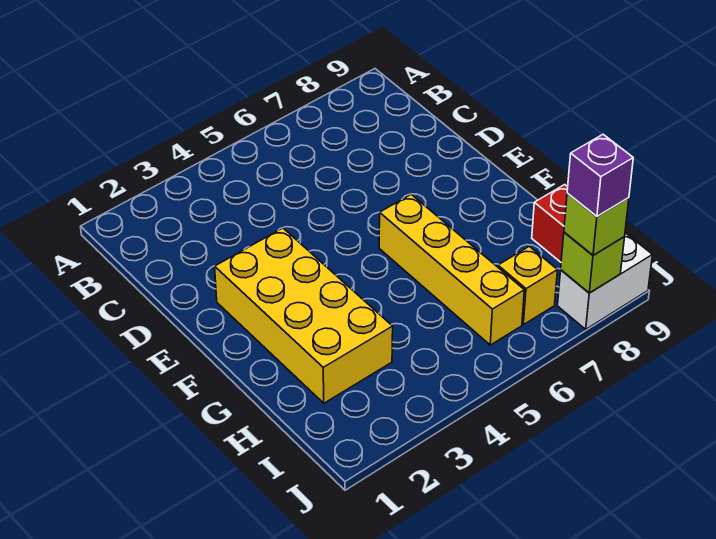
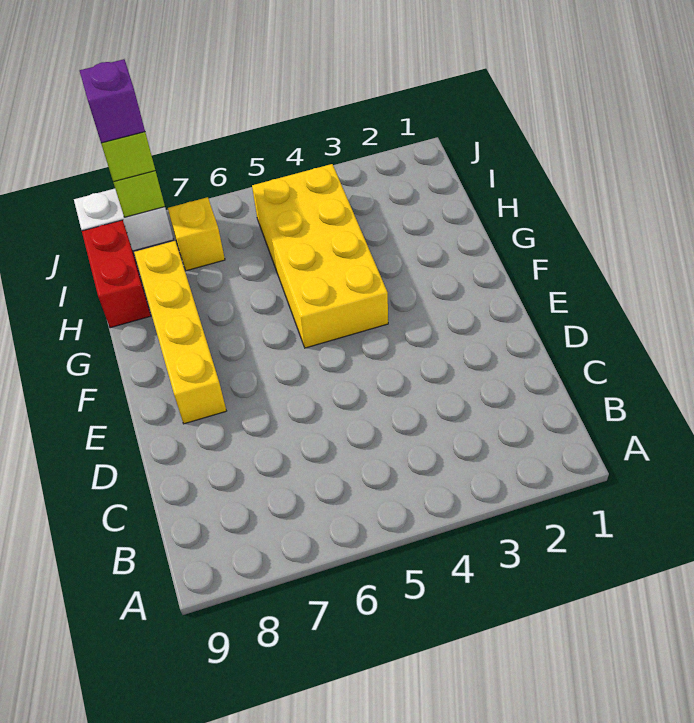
yellow brick E2:H3 level 1 -> yellow brick F4:I5 level 1
yellow brick F6:I6 level 1 -> yellow brick E8:H8 level 1

